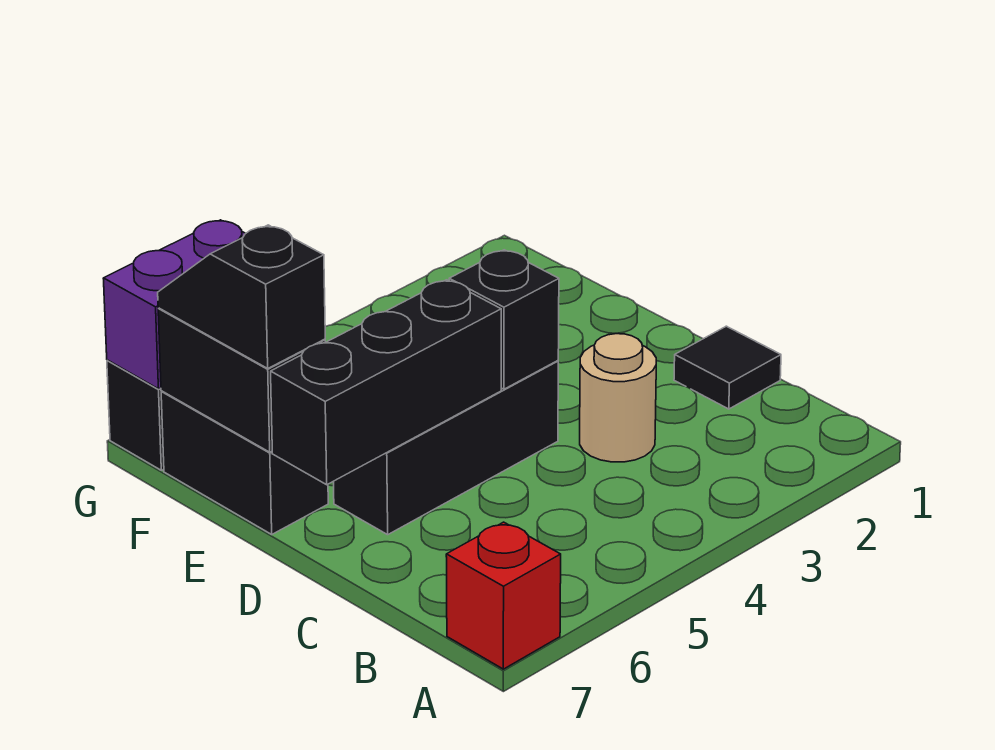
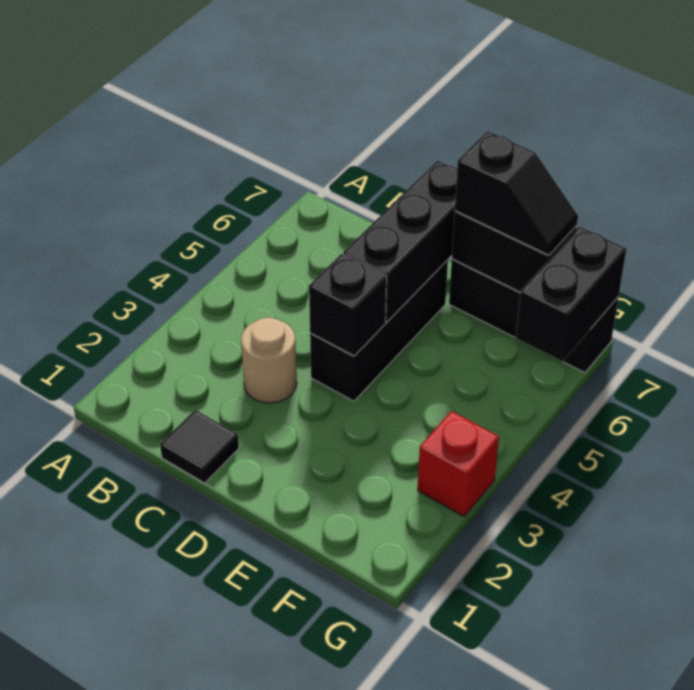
red brick A7 level 1 -> red brick G3 level 1
purple brick G6:G7 level 2 -> black brick G6:G7 level 2

